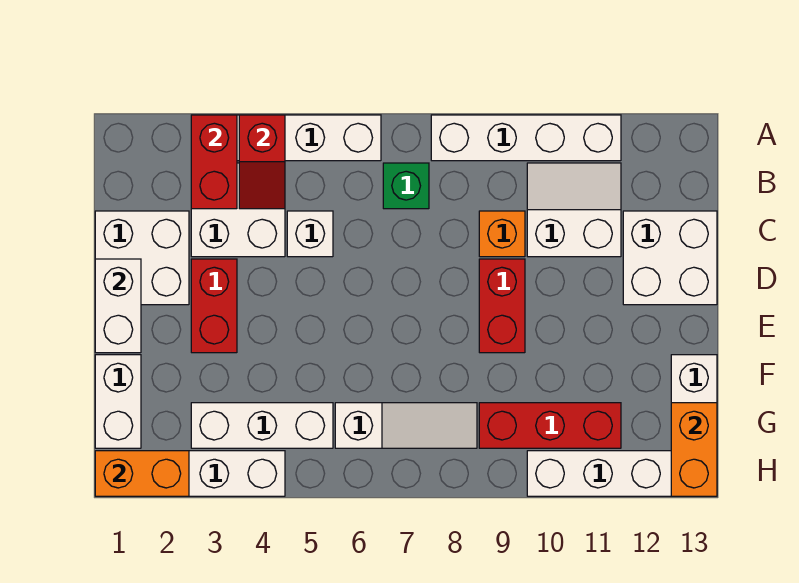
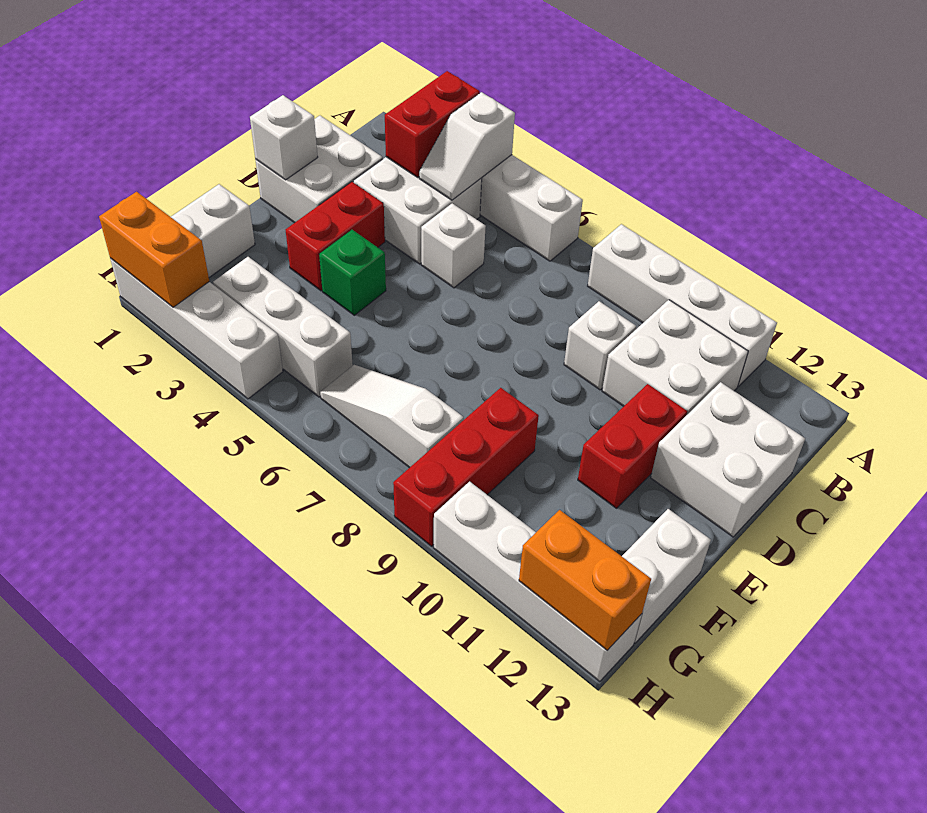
red slope A4:B4 level 2 top A -> white slope A4:B4 level 2 top A
green brick B7 level 1 -> green brick E4 level 1
white slope B10:C11 level 1 top C -> white brick B10:C11 level 1
orange brick C9 level 1 -> white brick C9 level 1
white brick D1:E1 level 2 -> white brick D1 level 2
red brick D9:E9 level 1 -> red brick D11:E11 level 1
white slope G6:G8 level 1 top 6 -> white slope G6:G8 level 1 top 8
red brick G9:G11 level 1 -> red brick F9:H9 level 1
orange brick G13:H13 level 2 -> orange brick H12:H13 level 2

